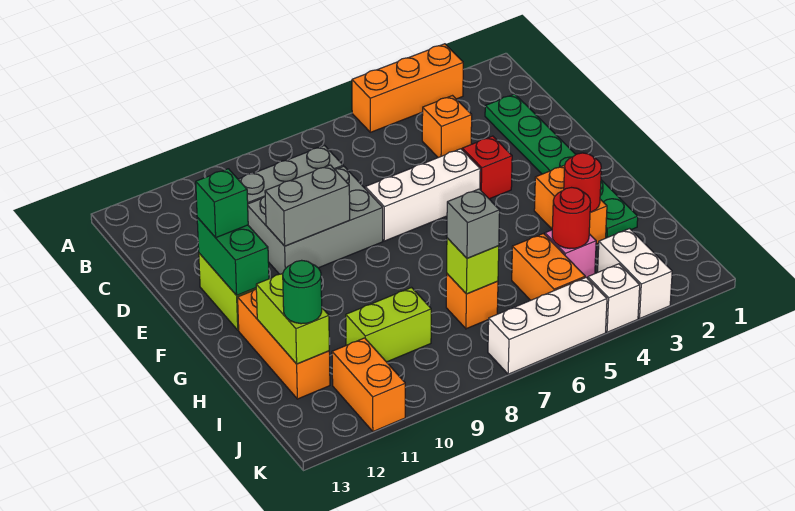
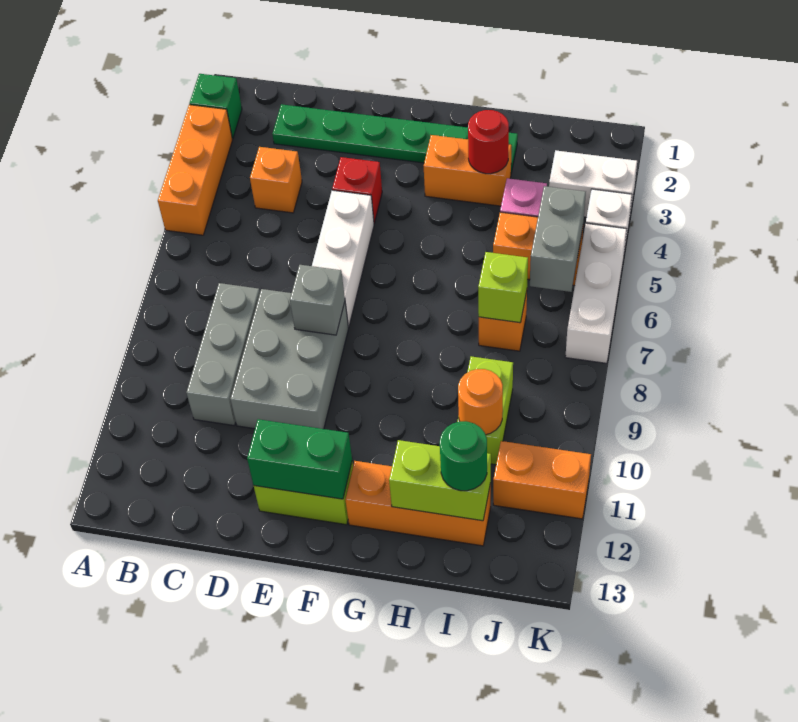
grey brick E9:E10 level 2 -> grey brick J5:J6 level 2
green brick E12 level 3 -> green brick A2 level 1
red round brick I4 level 2 -> none
grey brick I7 level 3 -> grey brick E8 level 2
none -> orange round brick I10 level 2

